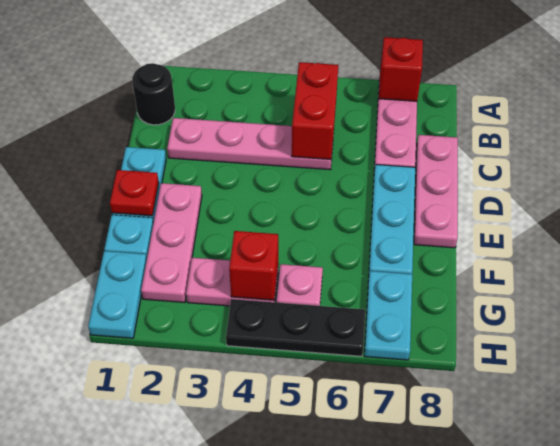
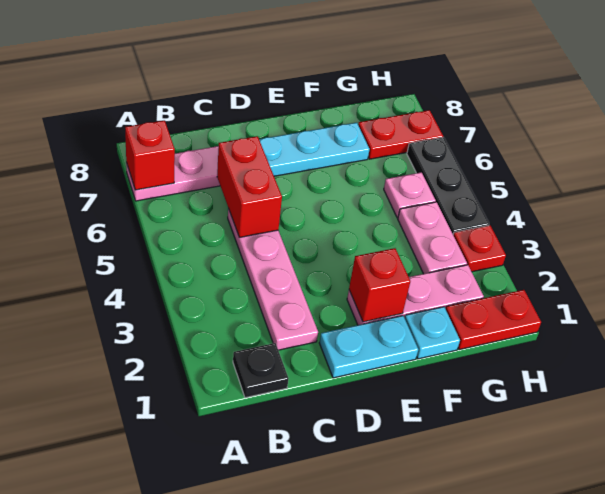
black round brick B1 level 1 -> black plate B1 level 1
red brick B5:C5 level 2 -> red brick C5:C6 level 2
pink plate C8:E8 level 1 -> none
red plate E1 level 2 -> red plate H3 level 1
cyan plate G1:H1 level 1 -> red plate G1:H1 level 1
red brick G4 level 2 -> red brick E2 level 2
cyan plate G7:H7 level 1 -> red plate G7:H7 level 1

